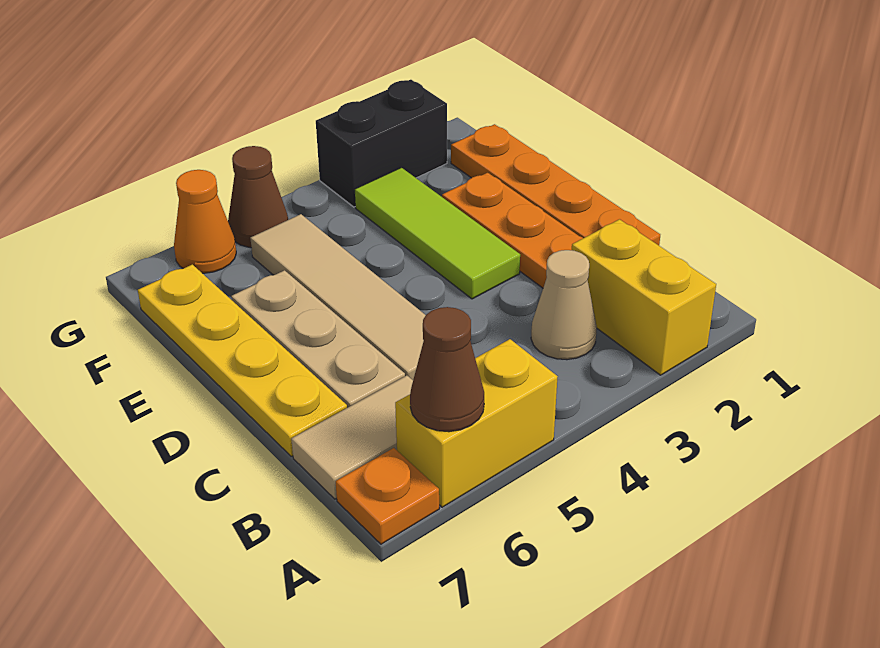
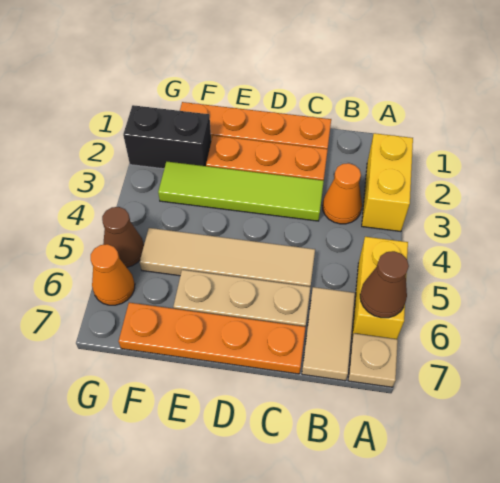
yellow brick A2:B2 level 1 -> yellow brick A2:A3 level 1
orange plate A7 level 1 -> tan plate A7 level 1
tan cone B3 level 1 -> orange cone B3 level 1
yellow plate C7:F7 level 1 -> orange plate C7:F7 level 1
lime tile D3:F3 level 1 -> lime tile C3:F3 level 1
black brick G2:G3 level 1 -> black brick F2:G2 level 1

